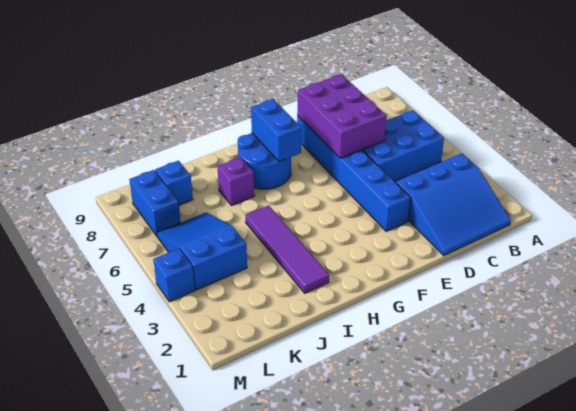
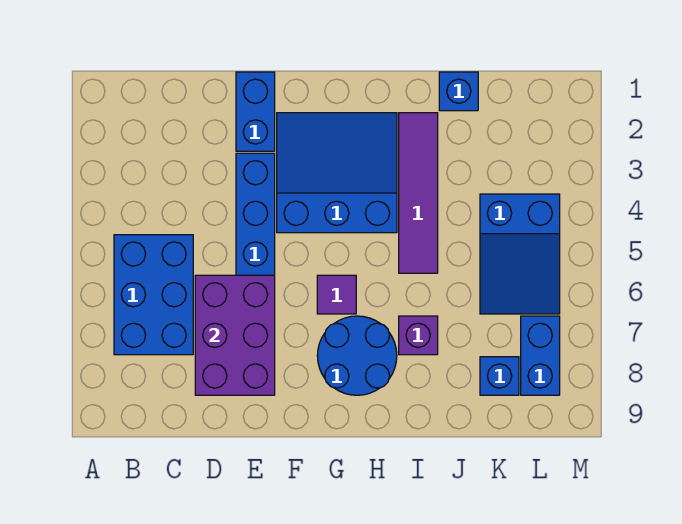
blue slope B1:D3 level 1 top 3 -> blue slope F2:H4 level 1 top 4
blue brick B5:D6 level 1 -> blue brick B5:C7 level 1
none -> purple tile G6 level 1
blue brick G7:G8 level 2 -> blue brick E1:E2 level 1
blue brick M4 level 1 -> blue brick J1 level 1

